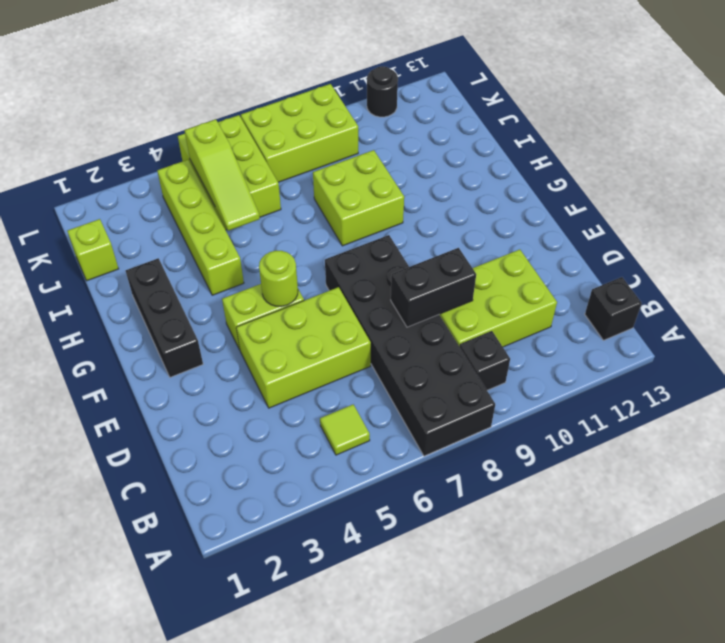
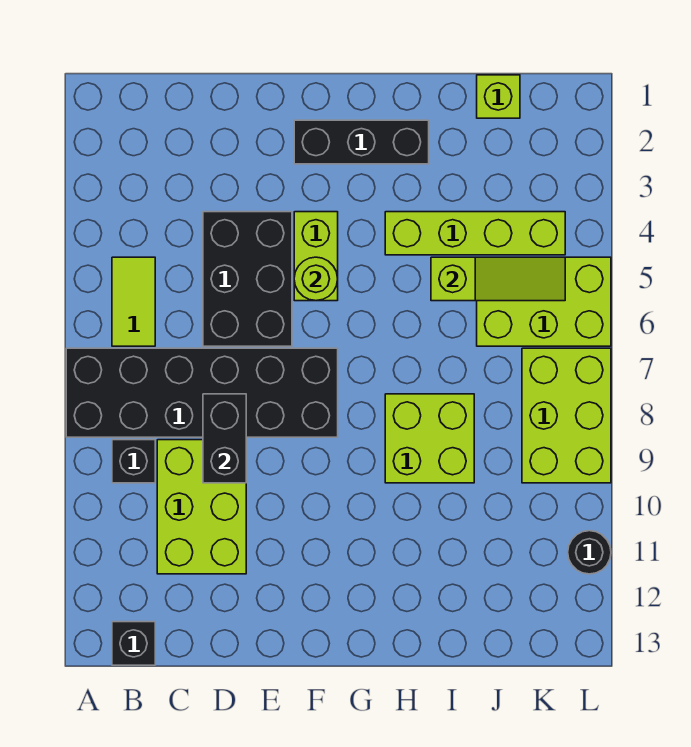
lime tile B5 level 1 -> lime tile B5:B6 level 1
lime brick D4:E6 level 1 -> black brick D4:E6 level 1
lime slope I5:K5 level 2 top K -> lime slope I5:K5 level 2 top I

